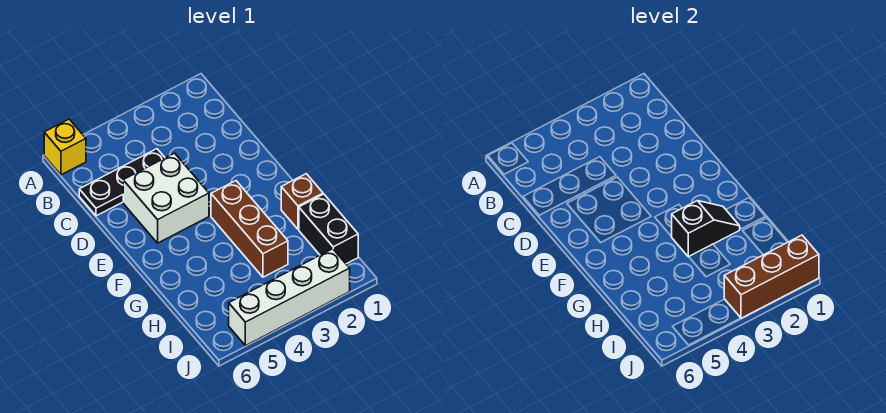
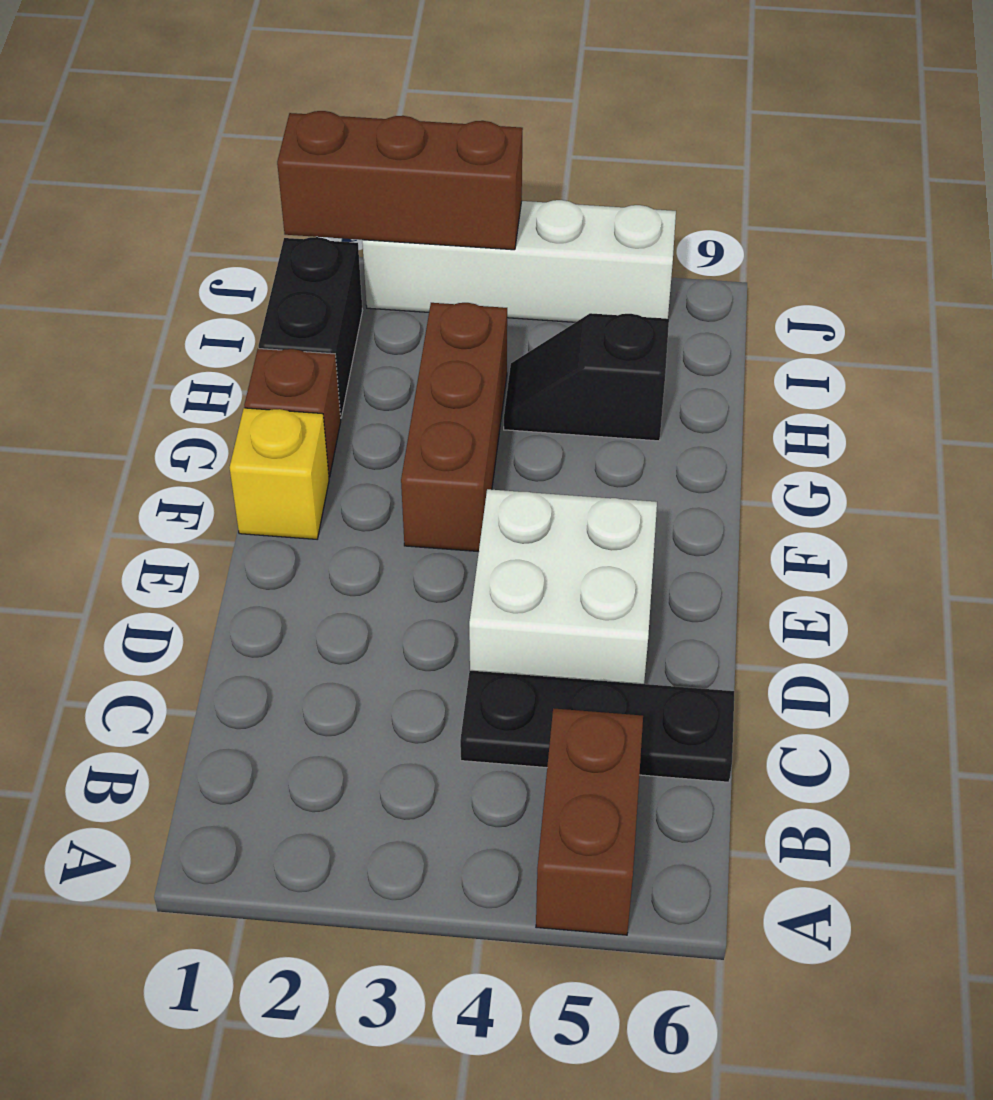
none -> brown brick A5:B5 level 1
yellow brick A6 level 1 -> yellow brick F1 level 1
black slope G2:G3 level 2 top 3 -> black slope H4:H5 level 1 top 5

